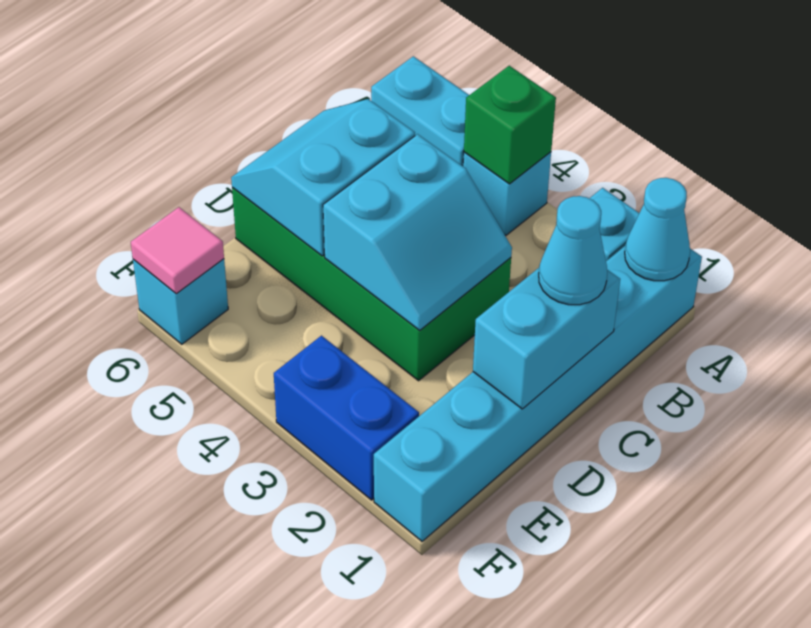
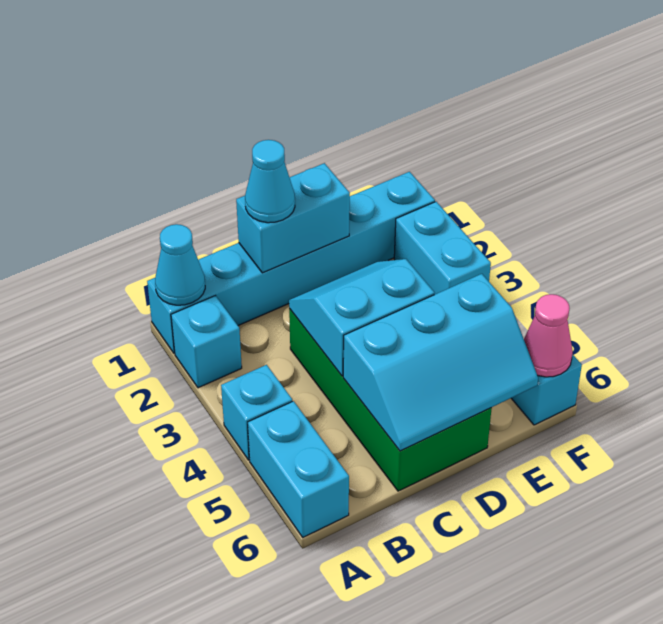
green brick A4 level 2 -> none
cyan slope C5:D6 level 2 top 5 -> cyan slope C5:E6 level 2 top 5
blue brick F2:F3 level 1 -> cyan brick F2:F3 level 1
pink tile F6 level 2 -> pink cone F6 level 2

